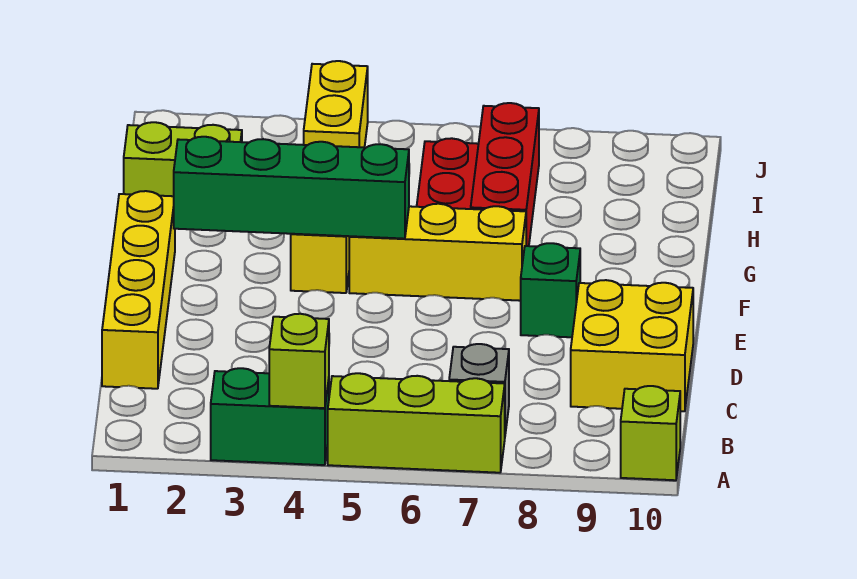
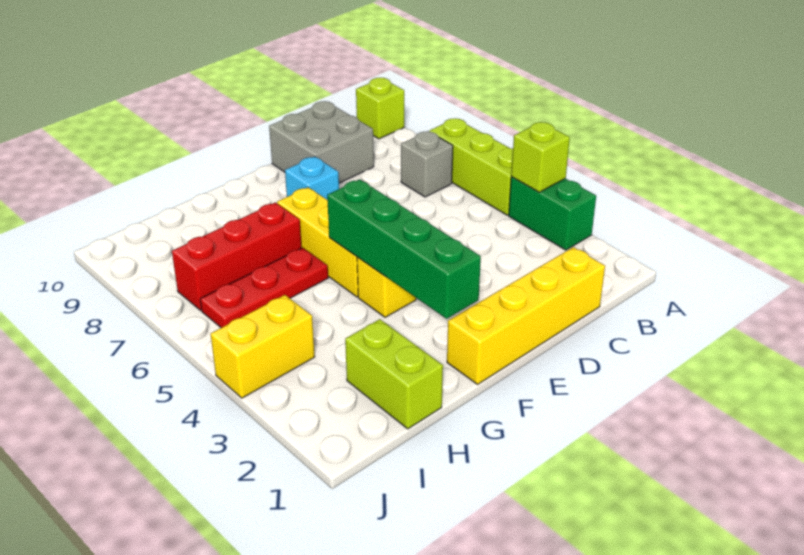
yellow brick C9:D10 level 1 -> grey brick C9:D10 level 1
green brick E8 level 1 -> cyan brick E8 level 1

